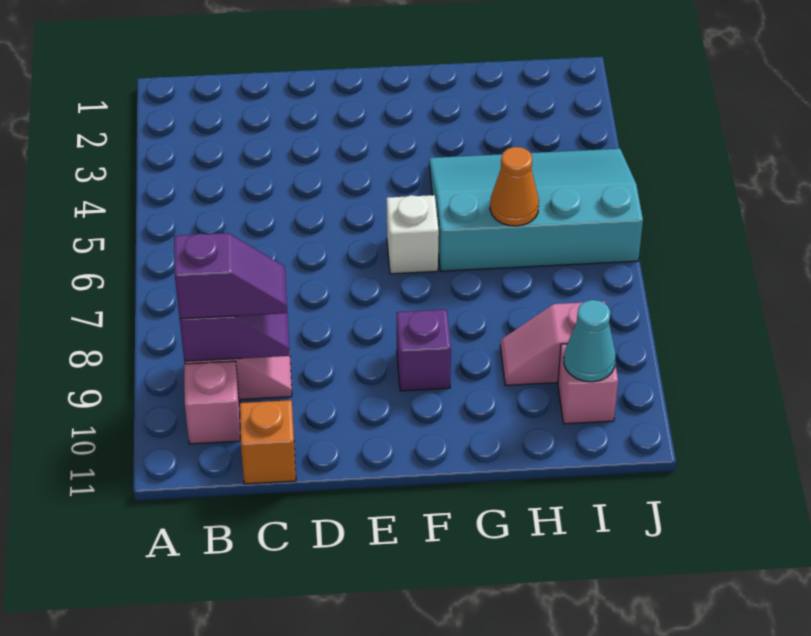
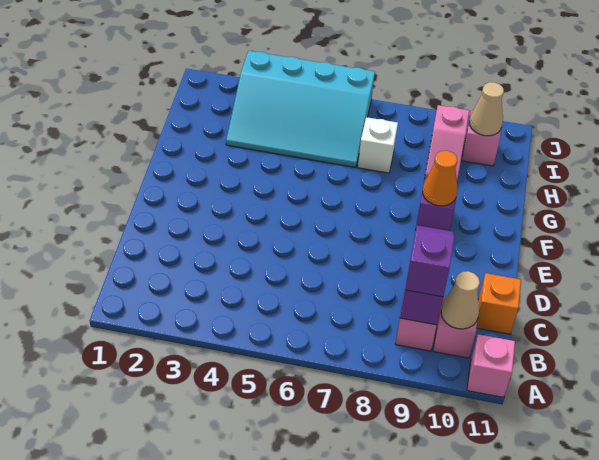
none -> pink brick A11 level 1
none -> tan cone B10 level 2
white brick F6 level 1 -> white brick H7 level 1
cyan slope G4:J6 level 1 top 6 -> cyan slope H3:J6 level 1 top J
orange cone H6 level 2 -> orange cone F9 level 2
cyan cone I10 level 2 -> tan cone I10 level 2

